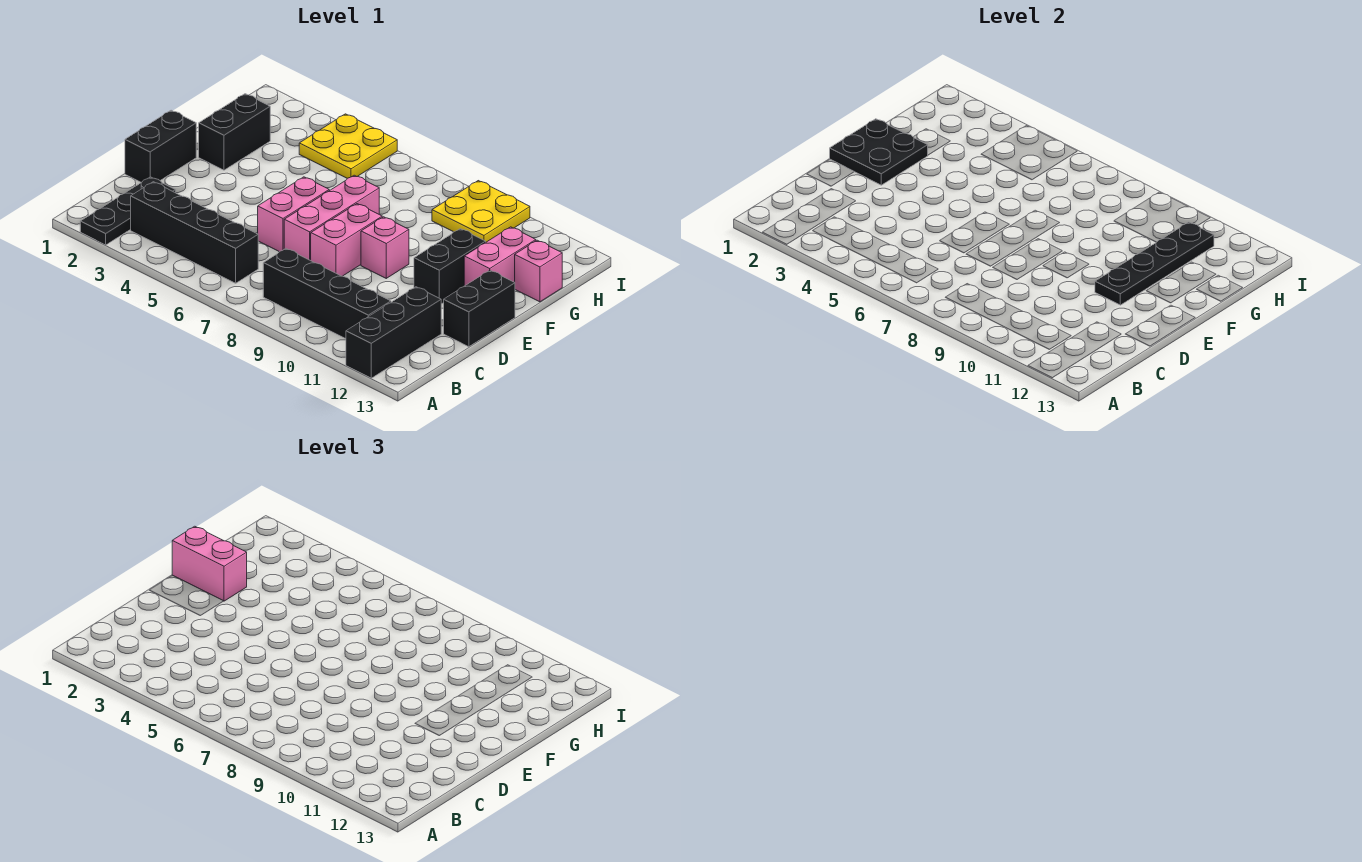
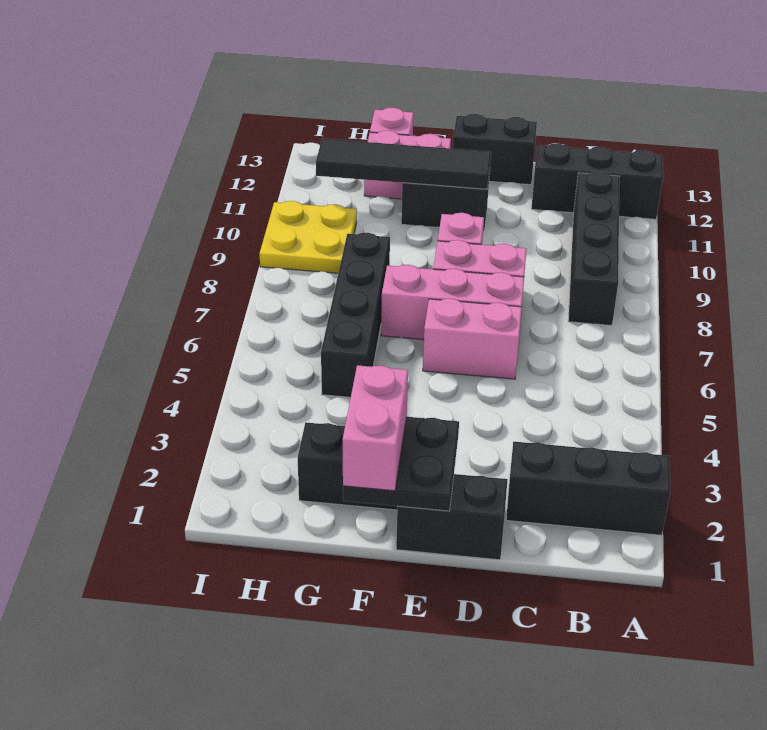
black plate A2:C2 level 1 -> black brick A2:C2 level 1
black brick B3:B6 level 1 -> black brick G5:G8 level 1
black plate E11:H11 level 2 -> black tile E11:H11 level 2
yellow plate H4:I5 level 1 -> none

